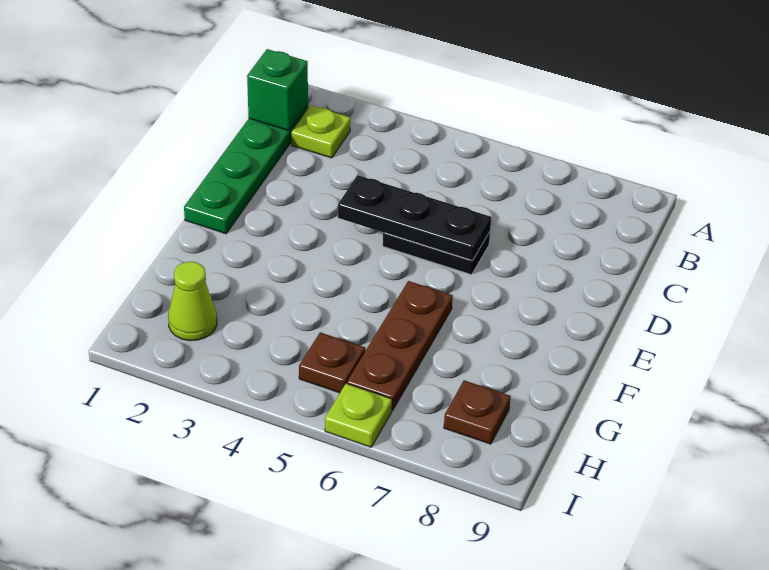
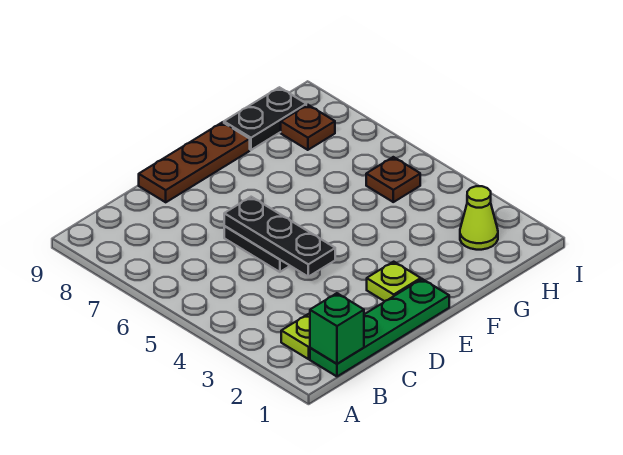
brown plate F6:H6 level 1 -> brown plate D9:F9 level 1
none -> black plate G9:H9 level 1
lime plate I6 level 1 -> lime plate E2 level 1

